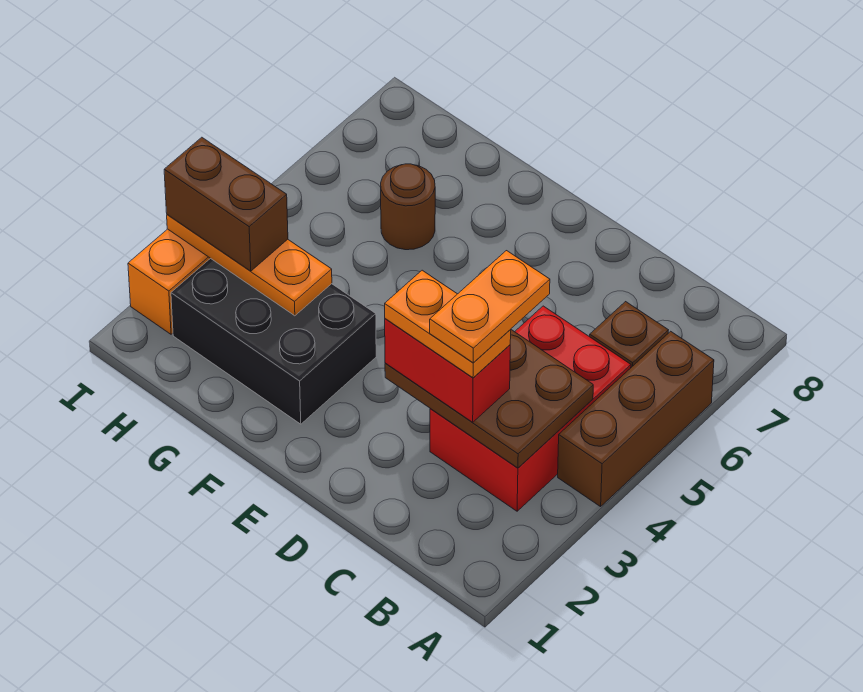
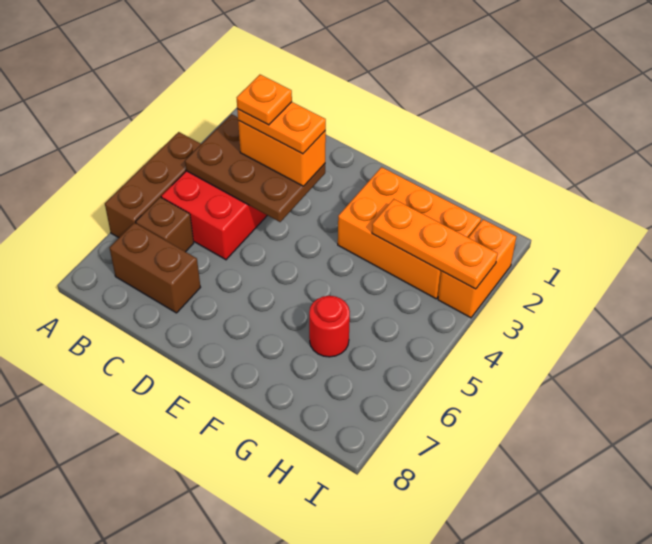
red brick C3:D3 level 3 -> orange brick C3:D3 level 3
orange plate C3:C4 level 5 -> orange plate C3 level 5
black brick F2:H3 level 1 -> orange brick F2:H3 level 1
brown round brick G6 level 1 -> red round brick G6 level 1
brown brick H3:I3 level 3 -> brown brick B7:C7 level 1

